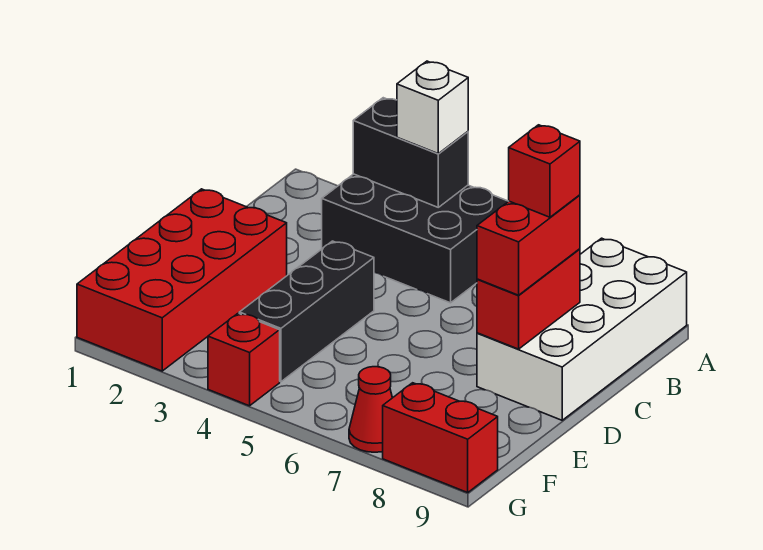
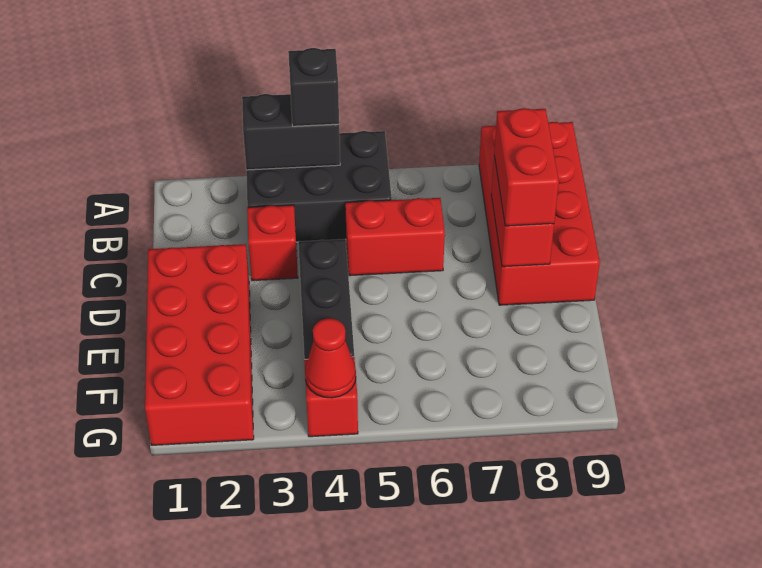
white brick A4 level 3 -> black brick A4 level 3
white brick A8:D9 level 1 -> red brick A8:D9 level 1
red brick C8 level 4 -> red brick C3 level 1
red cone G7 level 1 -> red cone G4 level 2
red brick G8:G9 level 1 -> red brick C5:C6 level 1

